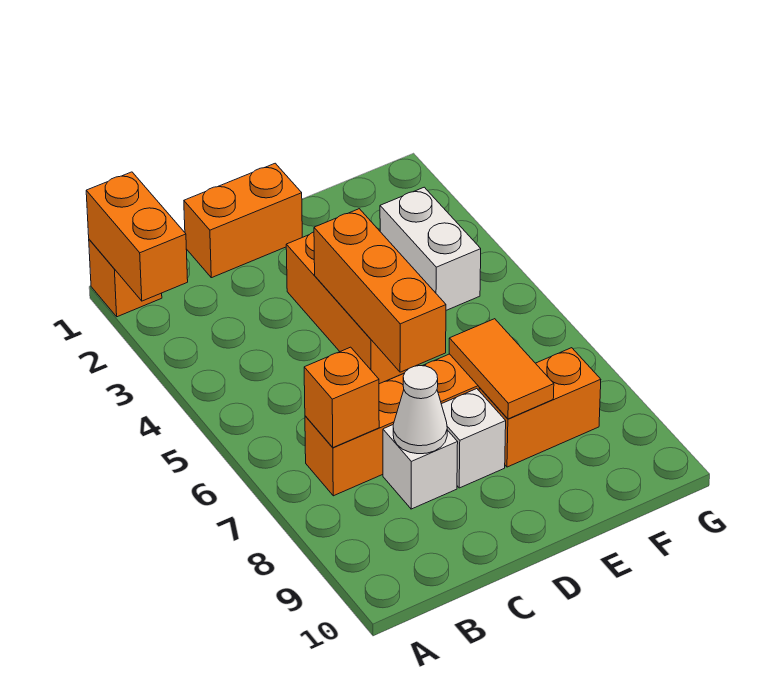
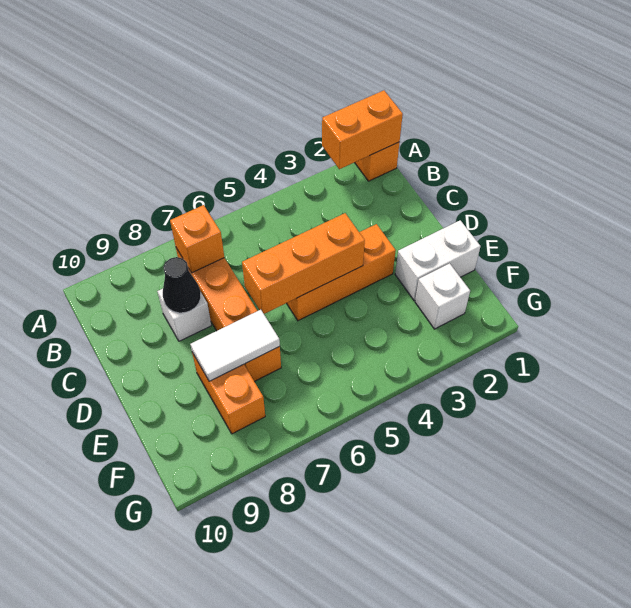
orange brick C1:D1 level 1 -> none
white cone C8 level 2 -> black cone C8 level 2
white brick D8 level 1 -> white brick F2 level 1
orange tile E7:E8 level 2 -> white tile E7:E8 level 2
white brick F3:F4 level 1 -> white brick E1:E2 level 1

